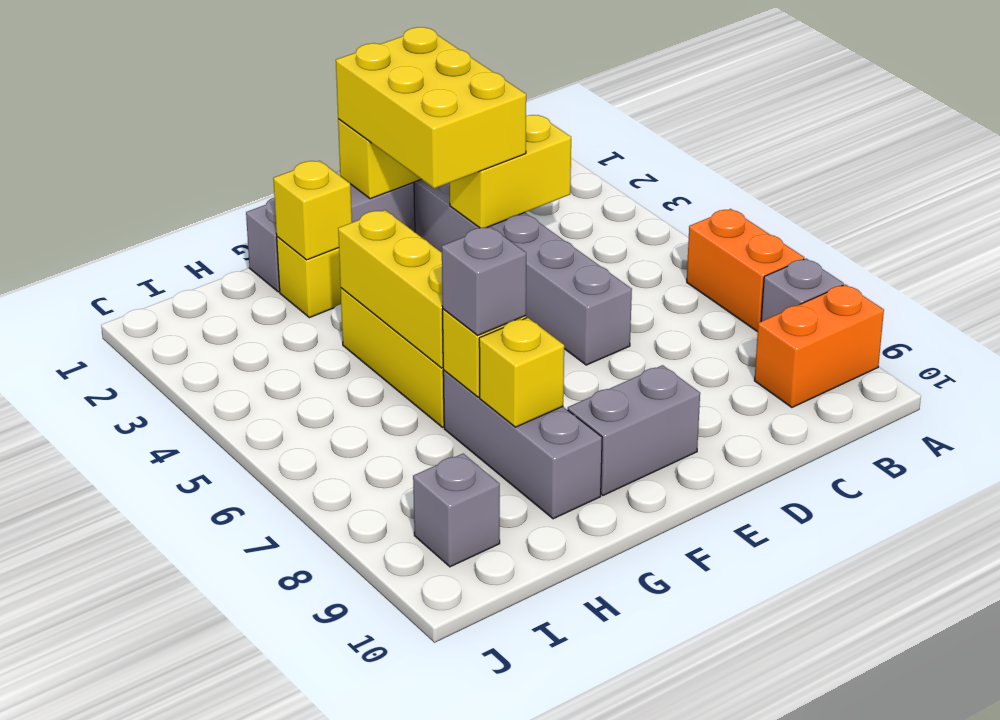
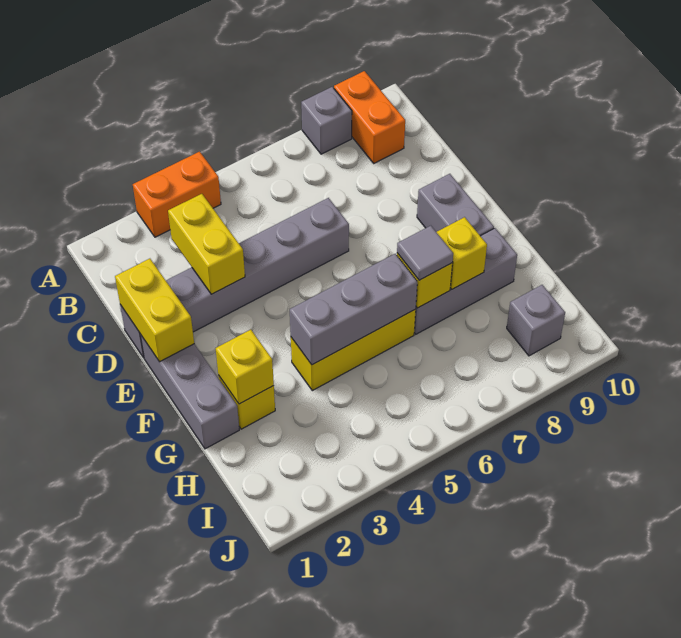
orange brick A6:A7 level 1 -> orange brick A3:A4 level 1
yellow brick D1:E3 level 3 -> none
yellow brick G4:G6 level 2 -> grey brick G4:G6 level 2
grey brick G7 level 3 -> grey tile G7 level 3

